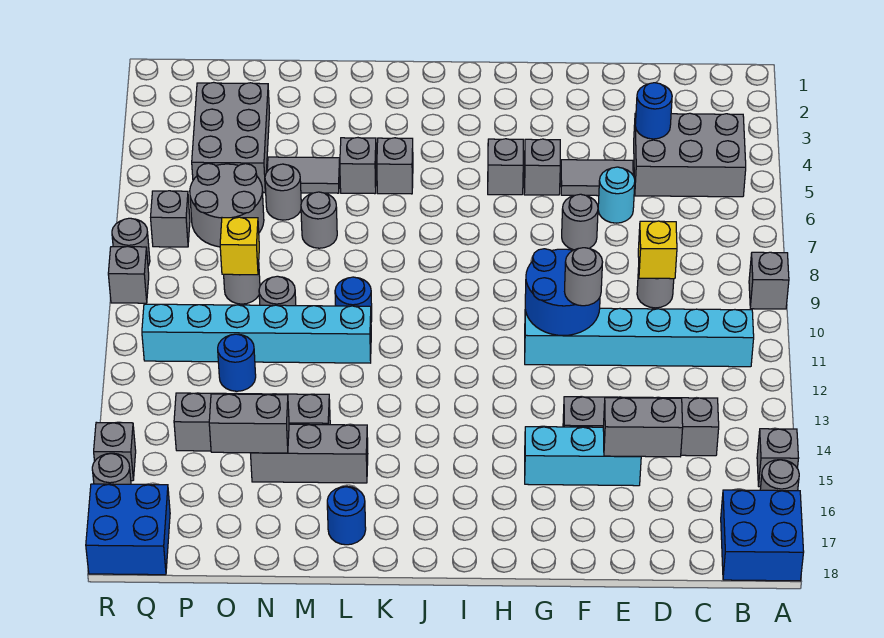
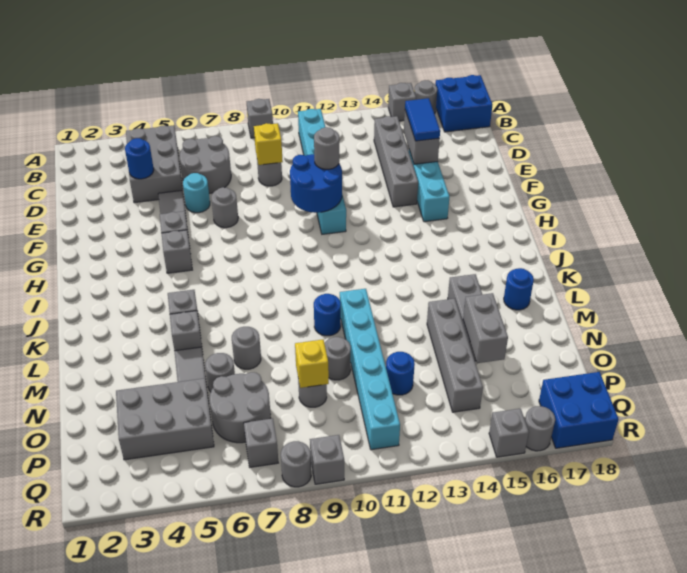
none -> grey round brick C6:D7 level 1
none -> blue tile D15:E15 level 3

